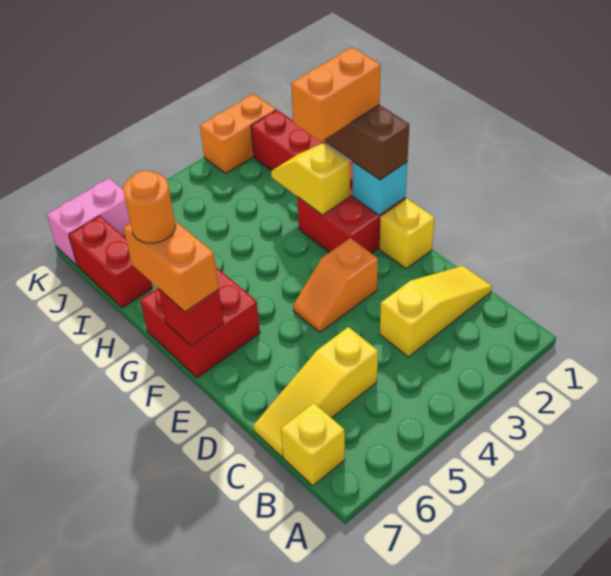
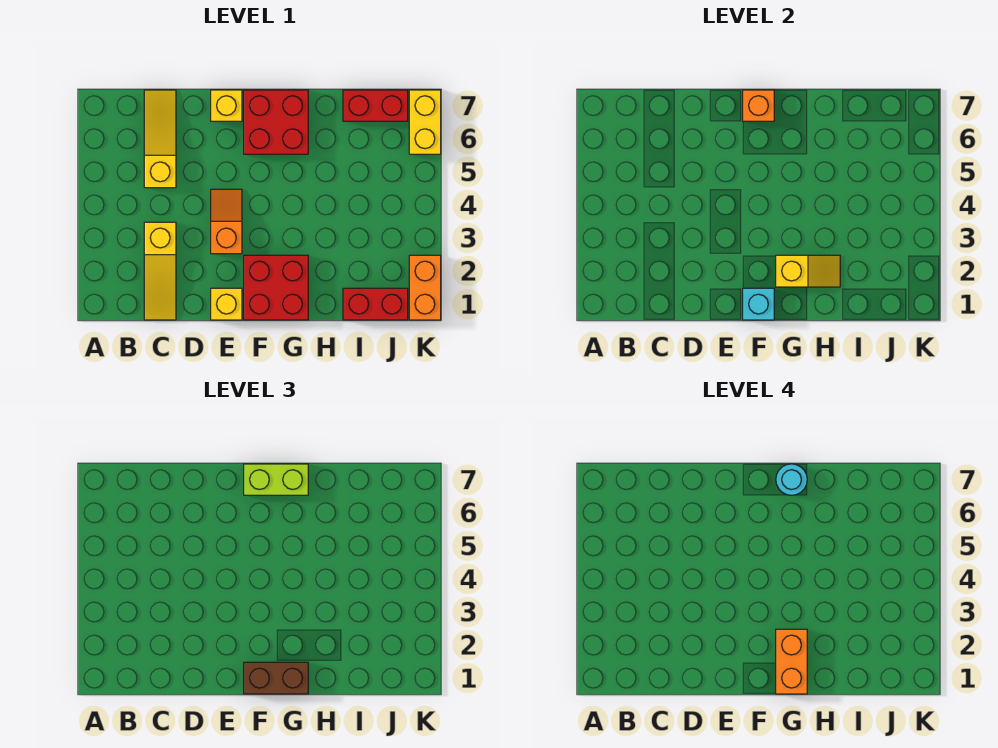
yellow brick B7 level 1 -> yellow brick E7 level 1
red brick F7 level 2 -> orange brick F7 level 2
orange brick F7:G7 level 3 -> lime brick F7:G7 level 3
orange round brick G7 level 4 -> cyan round brick G7 level 4
pink brick K6:K7 level 1 -> yellow brick K6:K7 level 1

